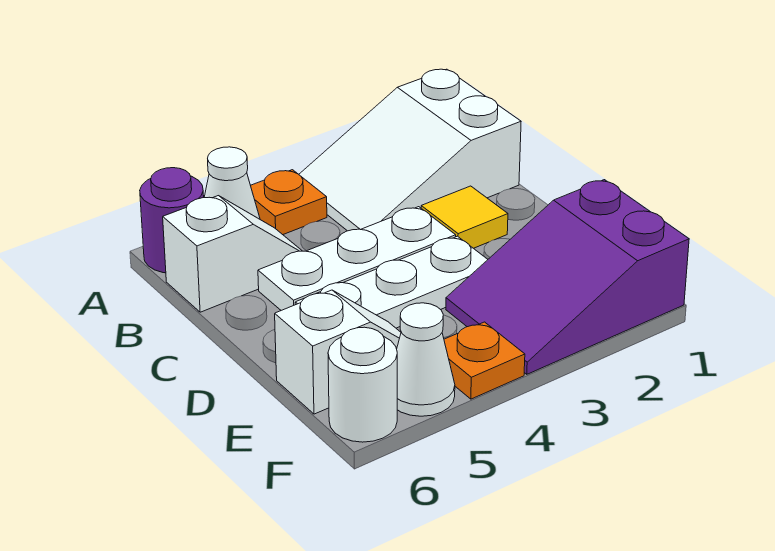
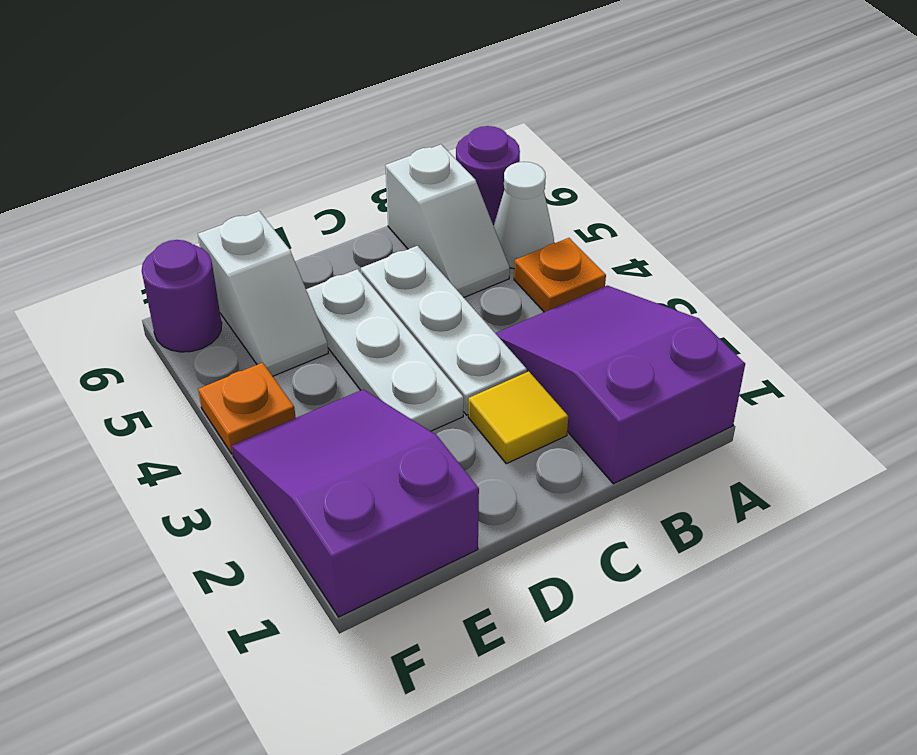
white slope A1:B3 level 1 top 1 -> purple slope A1:B3 level 1 top 1
white cone F5 level 1 -> none
white round brick F6 level 1 -> purple round brick F6 level 1

